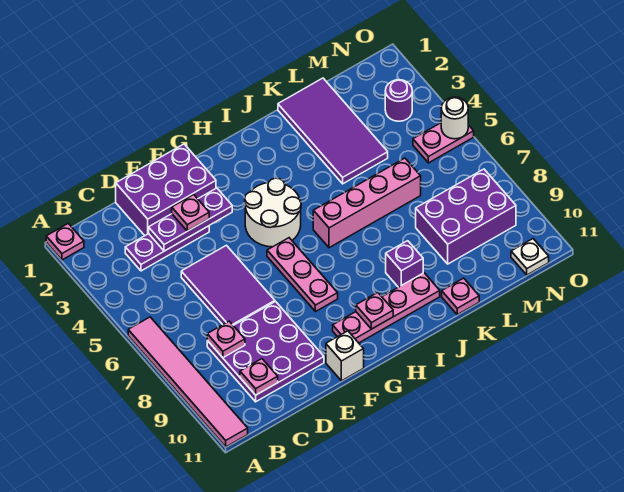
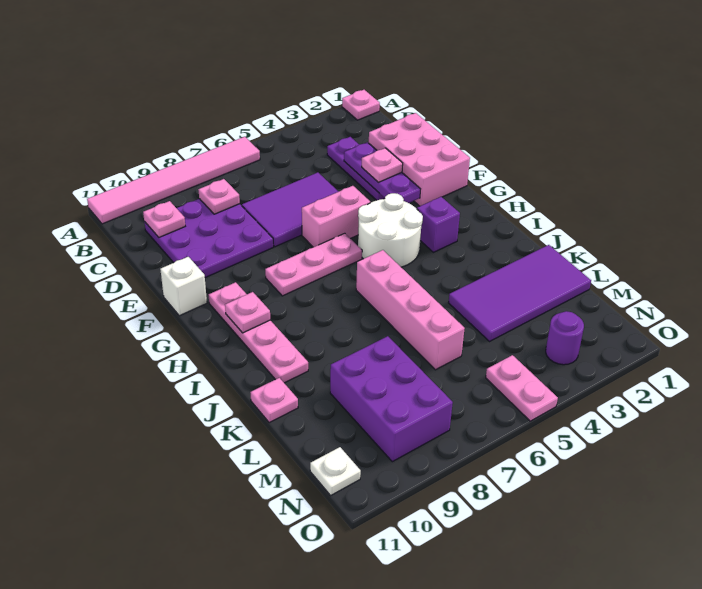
purple brick D1:F2 level 1 -> pink brick D1:F2 level 1
none -> pink brick F5:F6 level 1
purple brick J9 level 1 -> purple brick H3 level 1
white round brick O5 level 2 -> none

